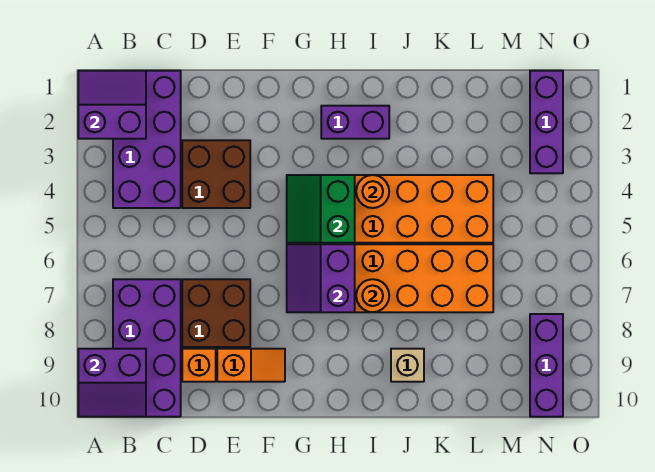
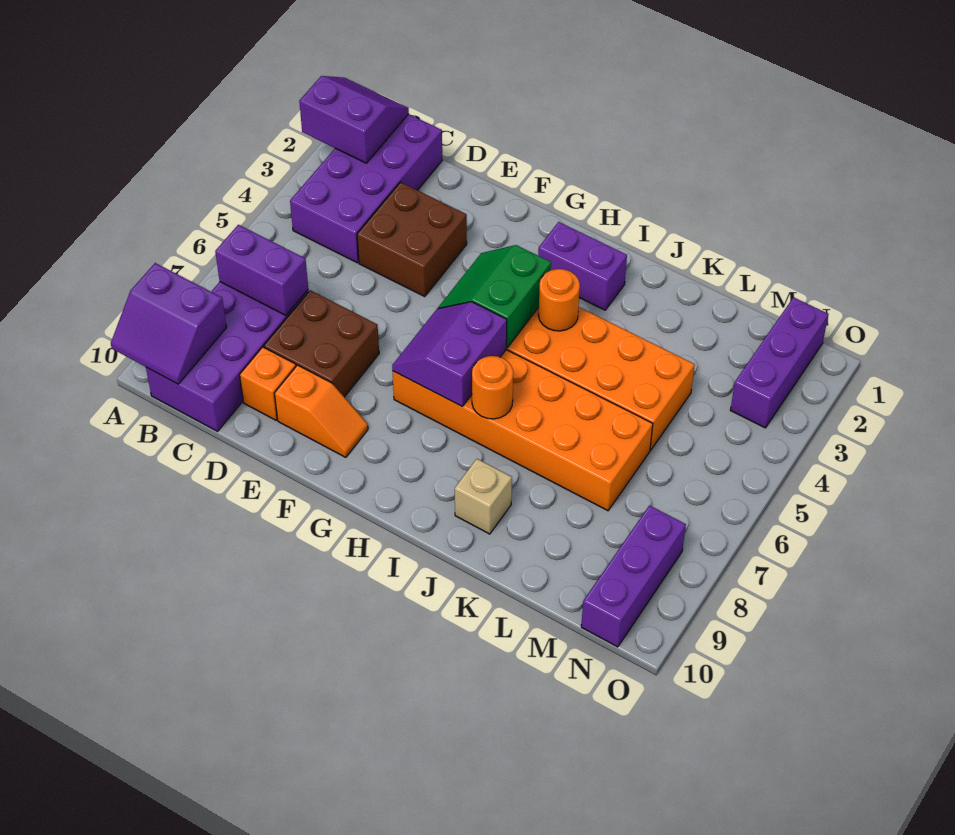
none -> purple brick B7:C7 level 2

